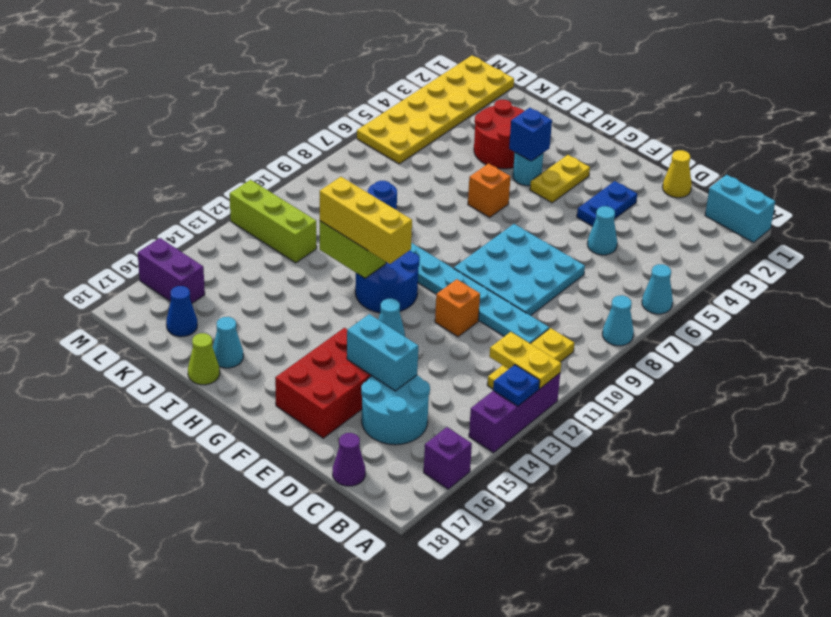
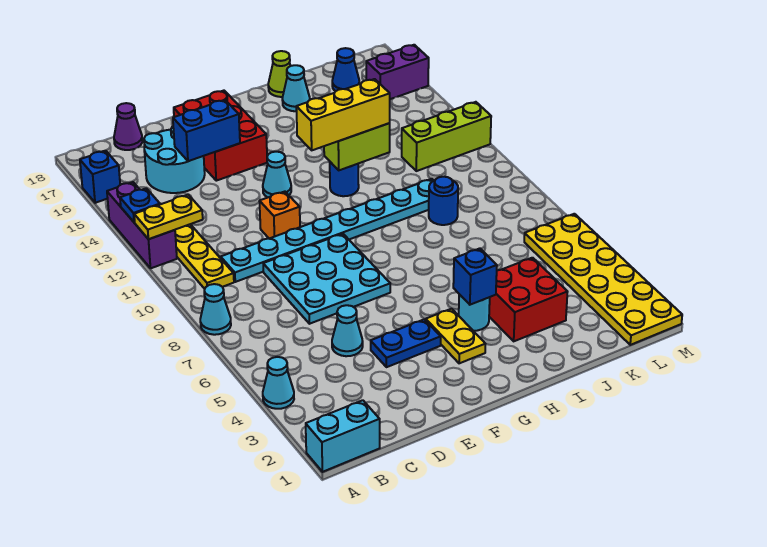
cyan cone A6 level 1 -> cyan cone A4 level 1
purple brick A16 level 1 -> blue brick A16 level 1
yellow cone D1 level 1 -> none
cyan brick D15:E15 level 2 -> blue brick D15:E15 level 2
blue plate E3:E4 level 1 -> blue plate E4:F4 level 1
blue round brick G11:H12 level 1 -> blue round brick H12 level 1
orange brick H6 level 1 -> none
red round brick I3:J4 level 1 -> red brick I3:J4 level 1

